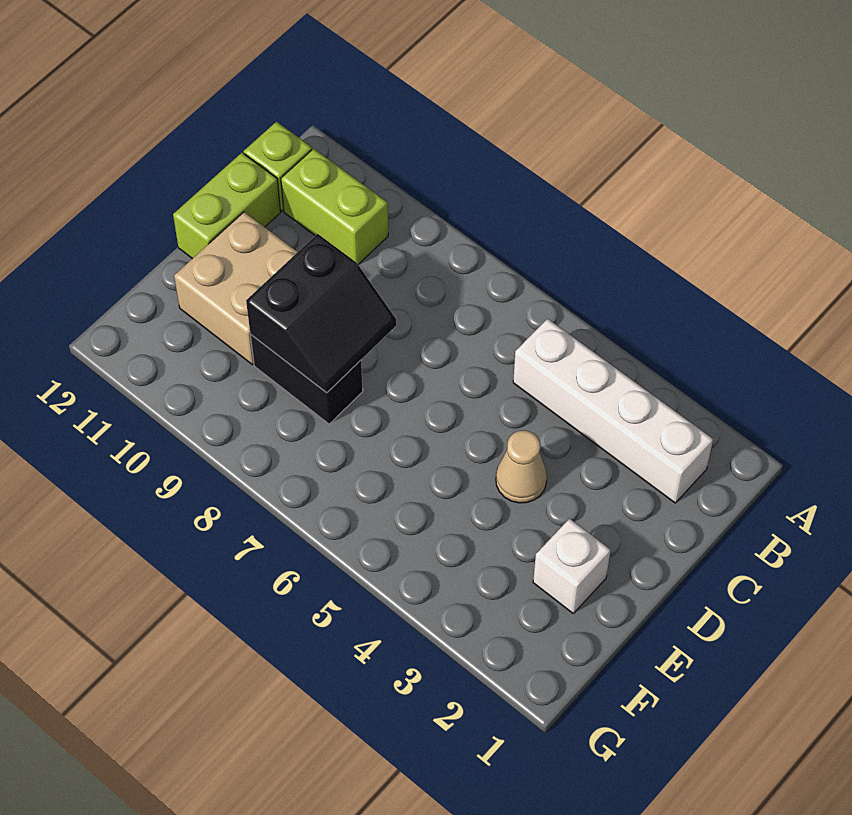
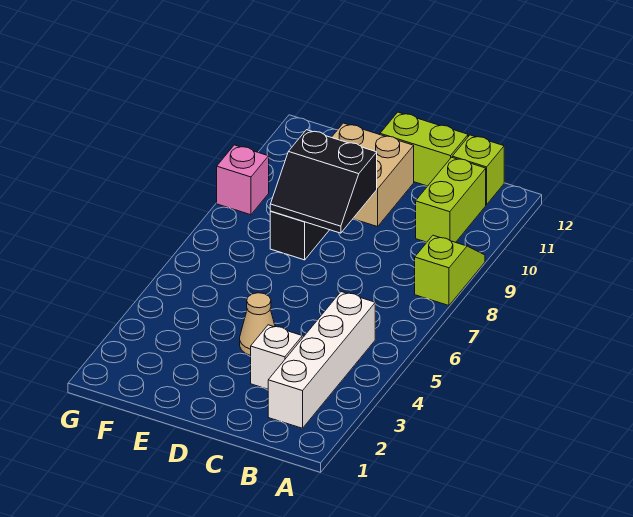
none -> lime slope A8:A9 level 1 top 8
white brick E2 level 1 -> white brick C3 level 1
none -> pink brick G9 level 1

